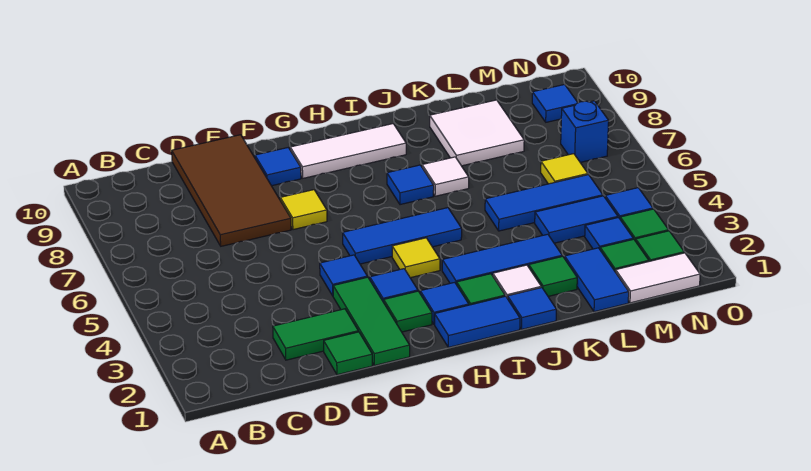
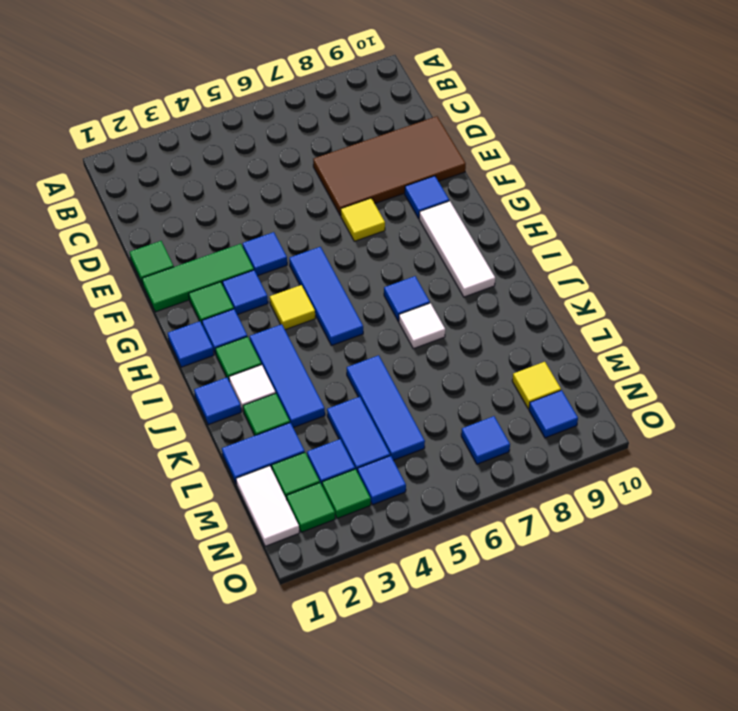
green tile D2:E2 level 1 -> none
blue tile H1:I1 level 1 -> blue tile H1 level 1
white tile K8:L9 level 1 -> none
yellow tile M6 level 1 -> yellow tile M9 level 1
blue brick N7 level 1 -> blue tile N7 level 1

